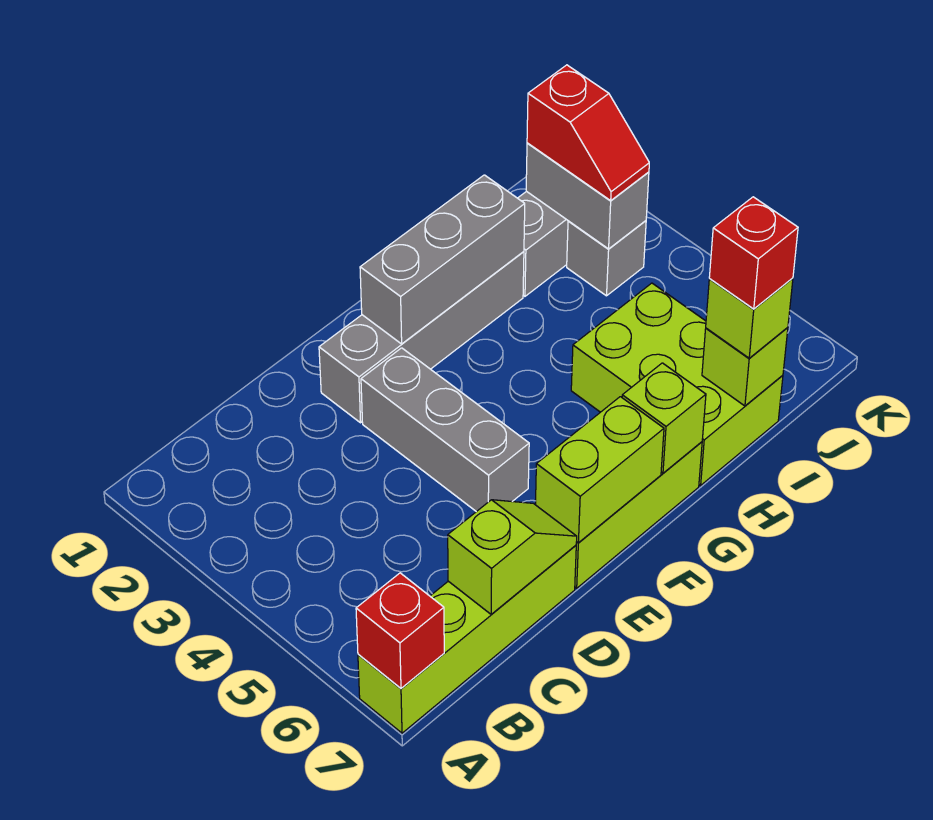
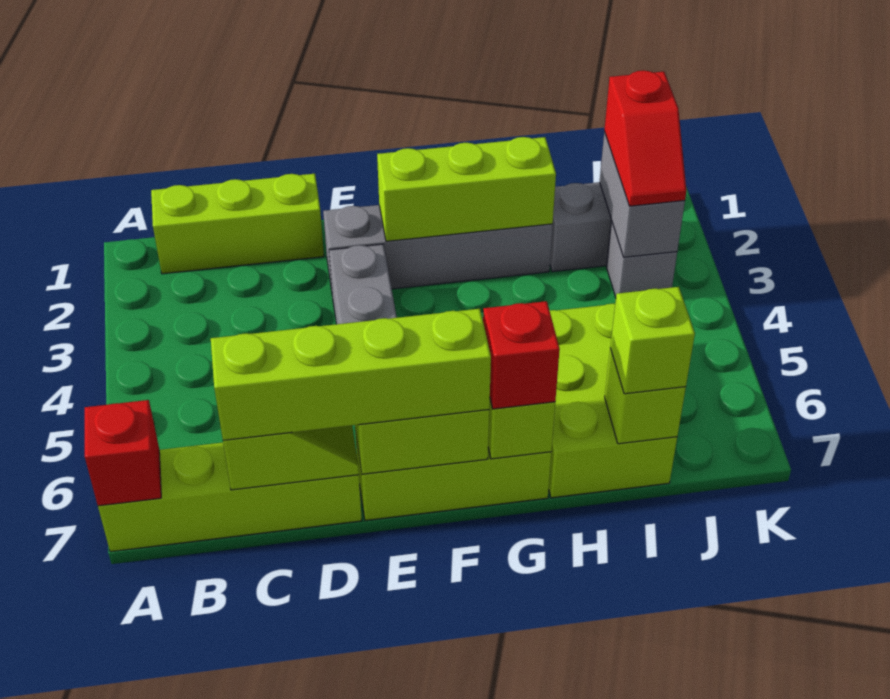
none -> lime brick B1:D1 level 1
none -> lime brick C7:F7 level 3
grey brick F2:H2 level 2 -> lime brick F2:H2 level 2
red brick I7 level 4 -> red brick G7 level 3

